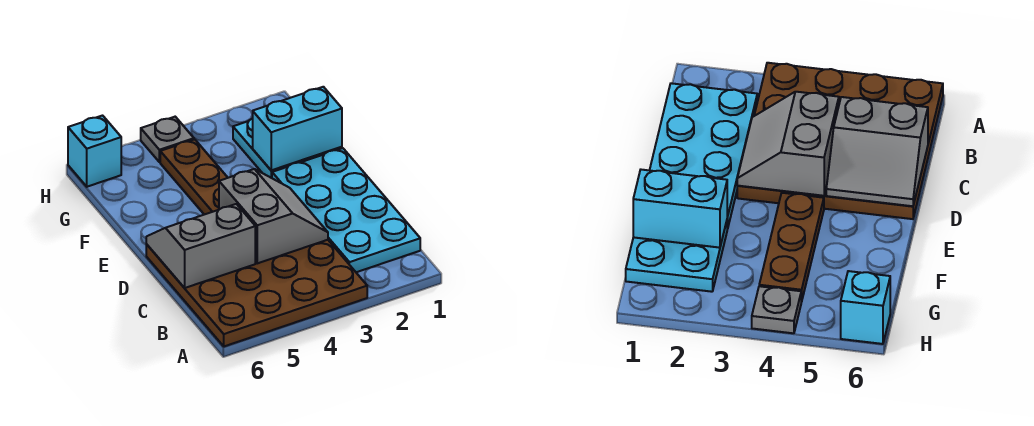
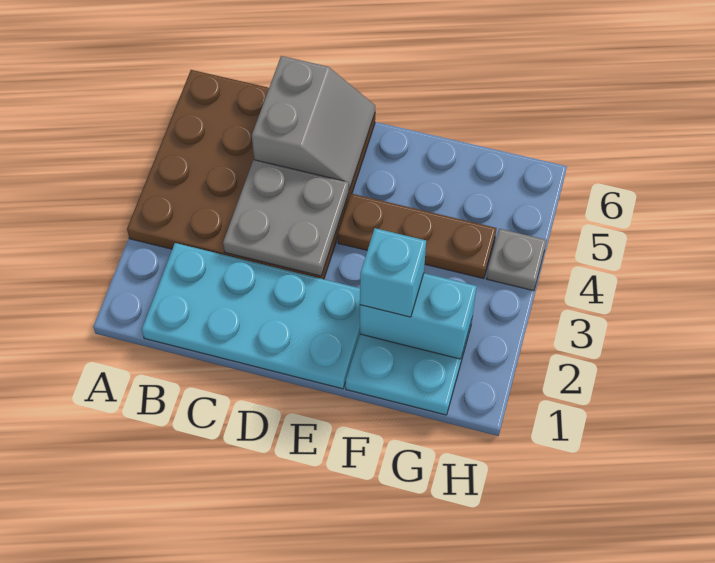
grey slope C3:D4 level 2 top 4 -> grey plate C3:D4 level 2
cyan brick F1:F2 level 2 -> cyan brick F2:G2 level 2
cyan brick H6 level 1 -> cyan brick F2 level 3

